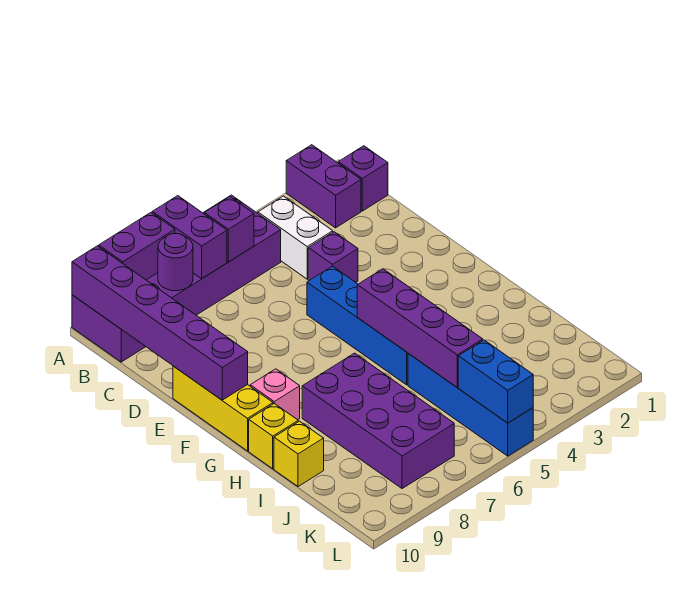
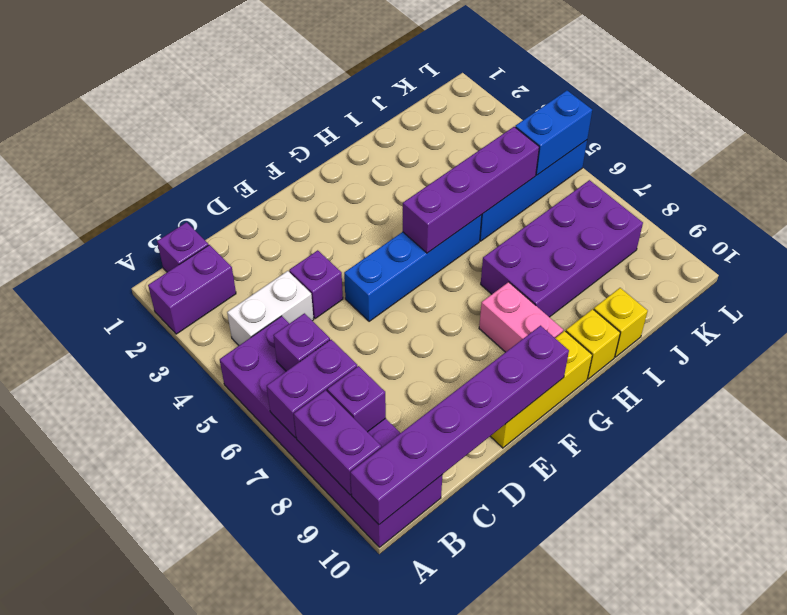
purple round brick B8 level 2 -> purple brick B8 level 2
pink brick G9 level 1 -> pink brick G8:G9 level 1

